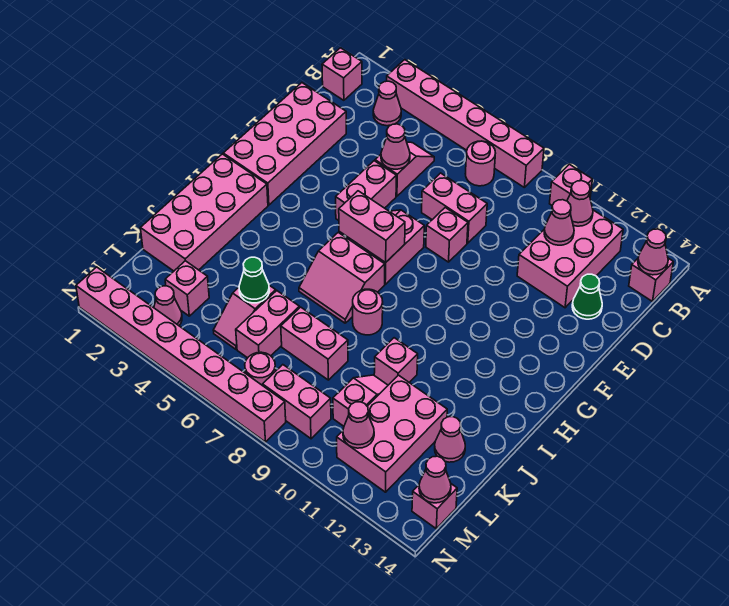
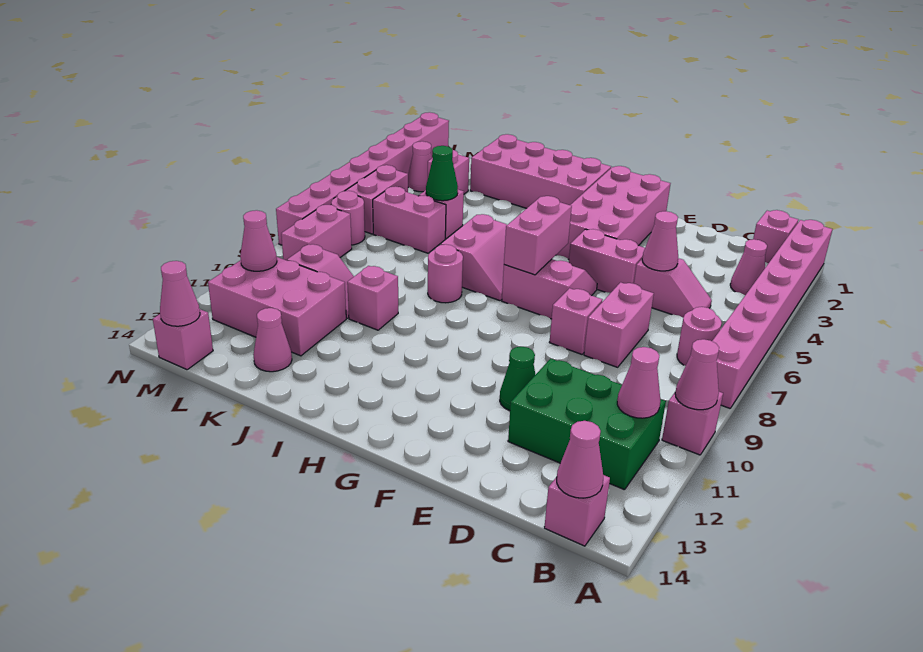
pink brick A3:A8 level 1 -> pink brick A1:A8 level 1
pink brick B11:D12 level 1 -> green brick B11:D12 level 1
pink cone C11 level 2 -> pink cone A10 level 2
pink brick D1:G2 level 1 -> pink brick F1:G4 level 1
green cone D13 level 1 -> green cone E11 level 1
pink slope H6:I7 level 1 top H -> pink slope H6:I7 level 1 top I
pink brick K7:K8 level 1 -> pink brick M5:M6 level 1

